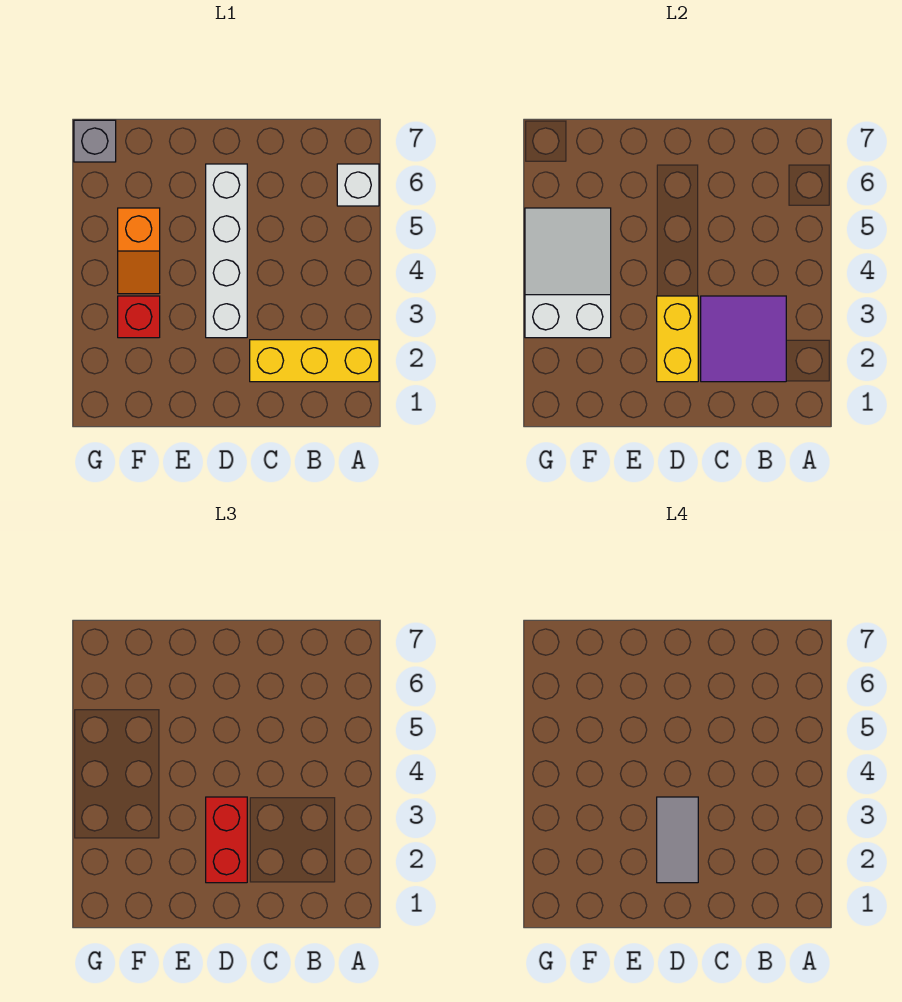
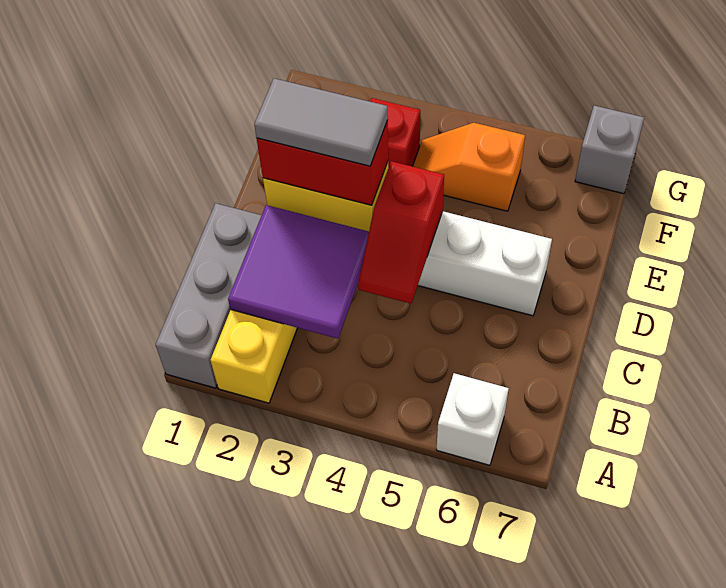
none -> grey brick A1:C1 level 1
none -> red slope C4:D4 level 2 top D
white slope F3:G5 level 2 top 3 -> none

